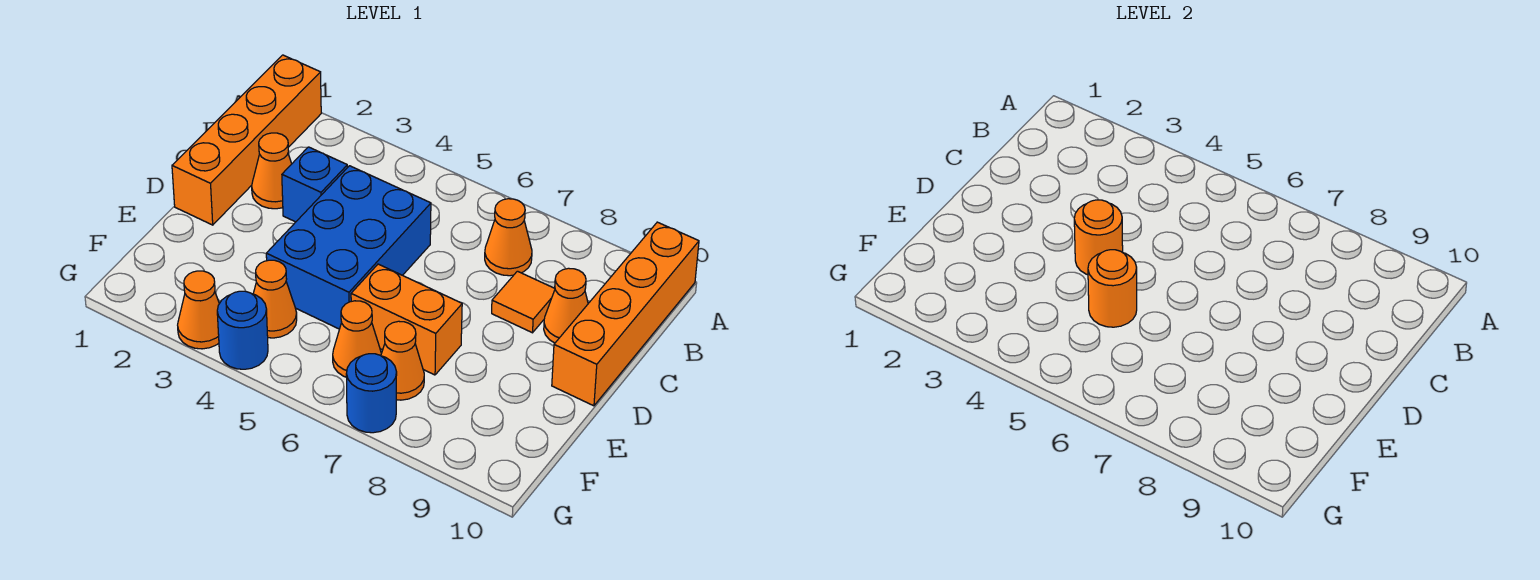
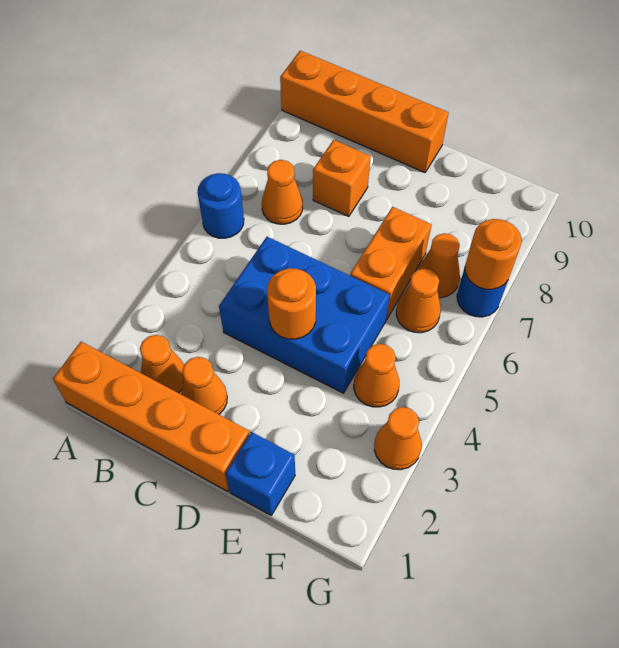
blue brick C3 level 1 -> blue brick E1 level 1
orange tile C8 level 1 -> orange brick C8 level 1
orange cone C9 level 1 -> orange cone B2 level 1
orange round brick E5 level 2 -> orange round brick G7 level 2
blue round brick G4 level 1 -> blue round brick A6 level 1

